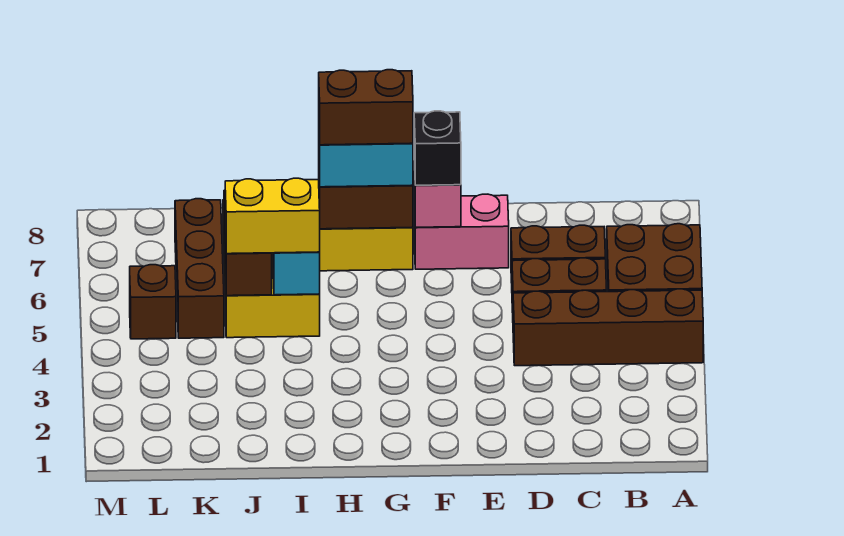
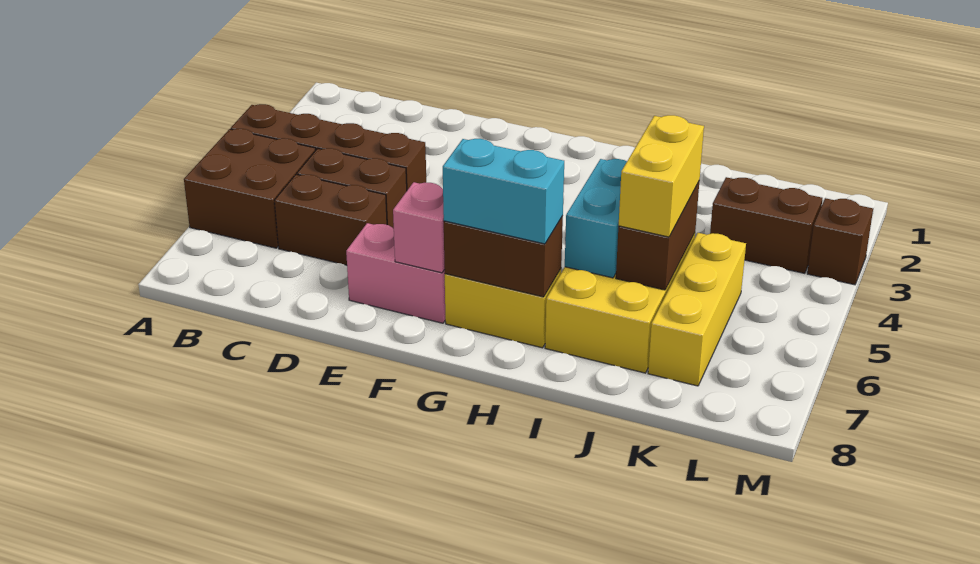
black brick F7 level 3 -> none
brown brick G7:H7 level 4 -> brown brick K3:L3 level 1
yellow brick I5:J5 level 3 -> yellow brick J5:J6 level 3
brown brick K5:K7 level 1 -> yellow brick K5:K7 level 1
brown brick L5 level 1 -> brown brick M3 level 1

